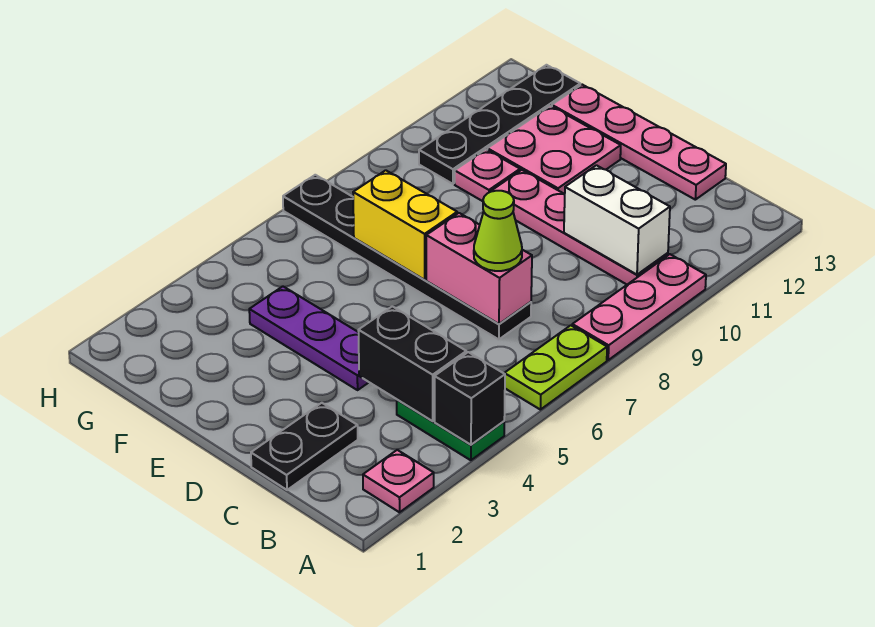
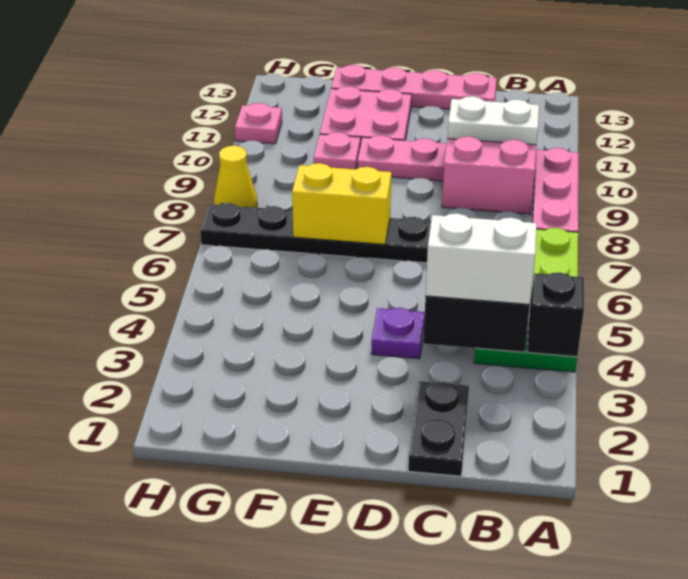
pink plate A2 level 1 -> pink plate H11 level 1
none -> white brick B4:C4 level 3
pink brick C7:D7 level 2 -> pink brick B9:C9 level 1
lime cone C7 level 3 -> none
purple plate D4:F4 level 1 -> purple plate D4 level 1
black plate G10:G13 level 1 -> none
none -> yellow cone H8 level 1

